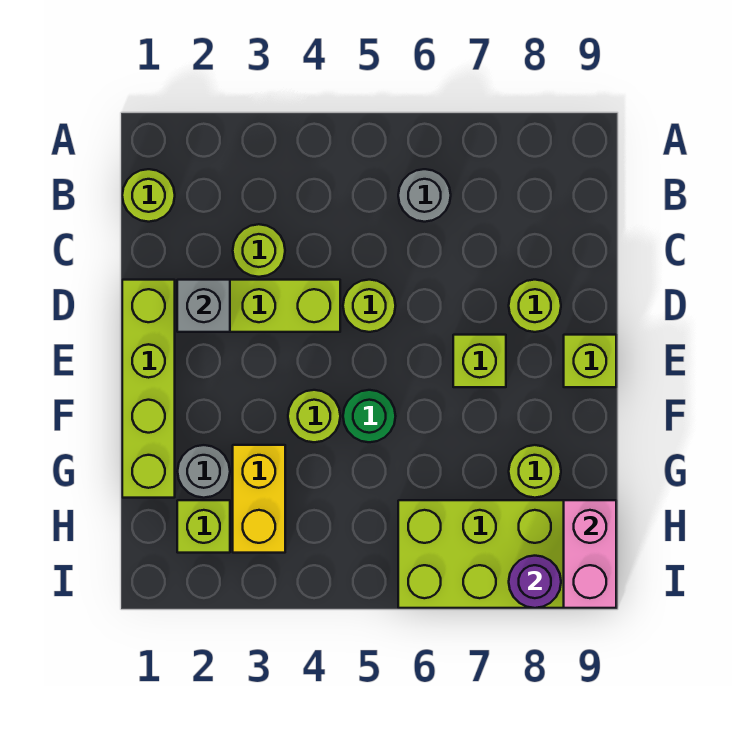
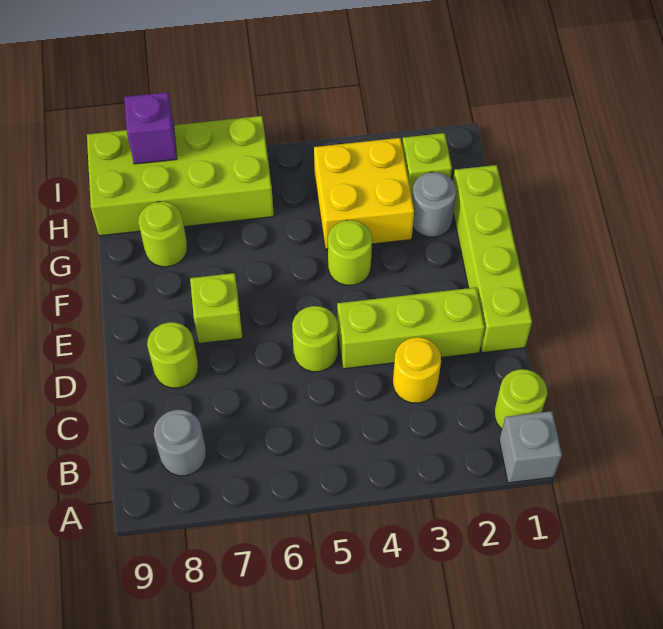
grey round brick B6 level 1 -> grey round brick B8 level 1
lime round brick C3 level 1 -> yellow round brick C3 level 1
grey brick D2 level 2 -> grey brick A1 level 1
lime brick E9 level 1 -> none
green round brick F5 level 1 -> none
yellow brick G3:H3 level 1 -> yellow brick G3:H4 level 1
pink brick H9:I9 level 2 -> none
purple round brick I8 level 2 -> purple brick I8 level 2

